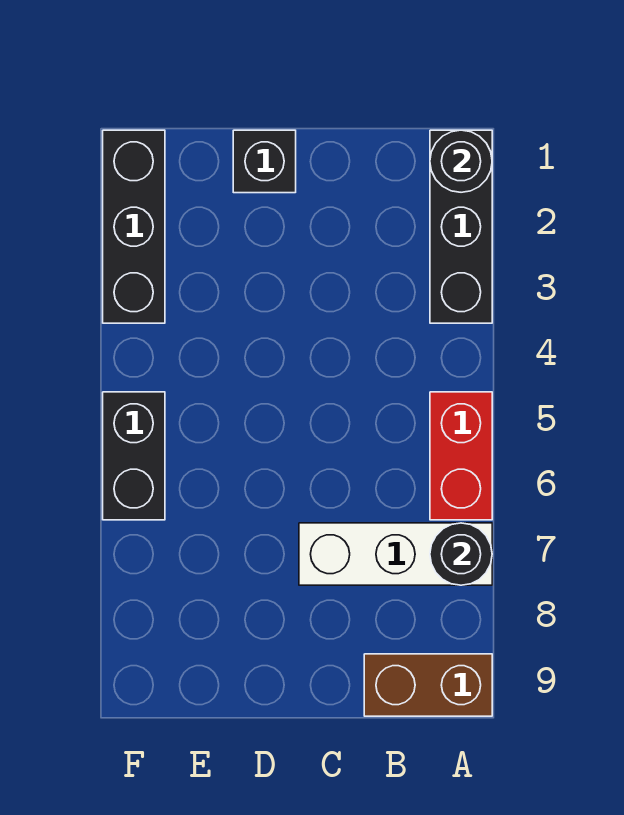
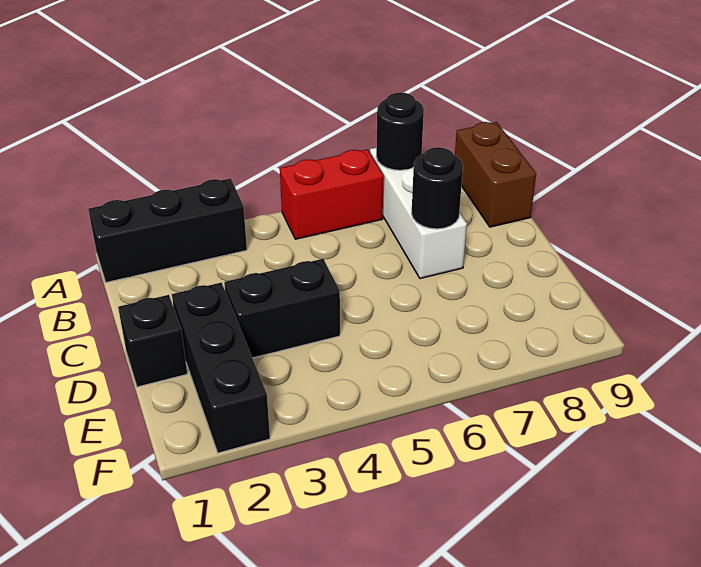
black round brick A1 level 2 -> black round brick C7 level 2
black brick F1:F3 level 1 -> black brick D2:F2 level 1
black brick F5:F6 level 1 -> black brick D3:D4 level 1

